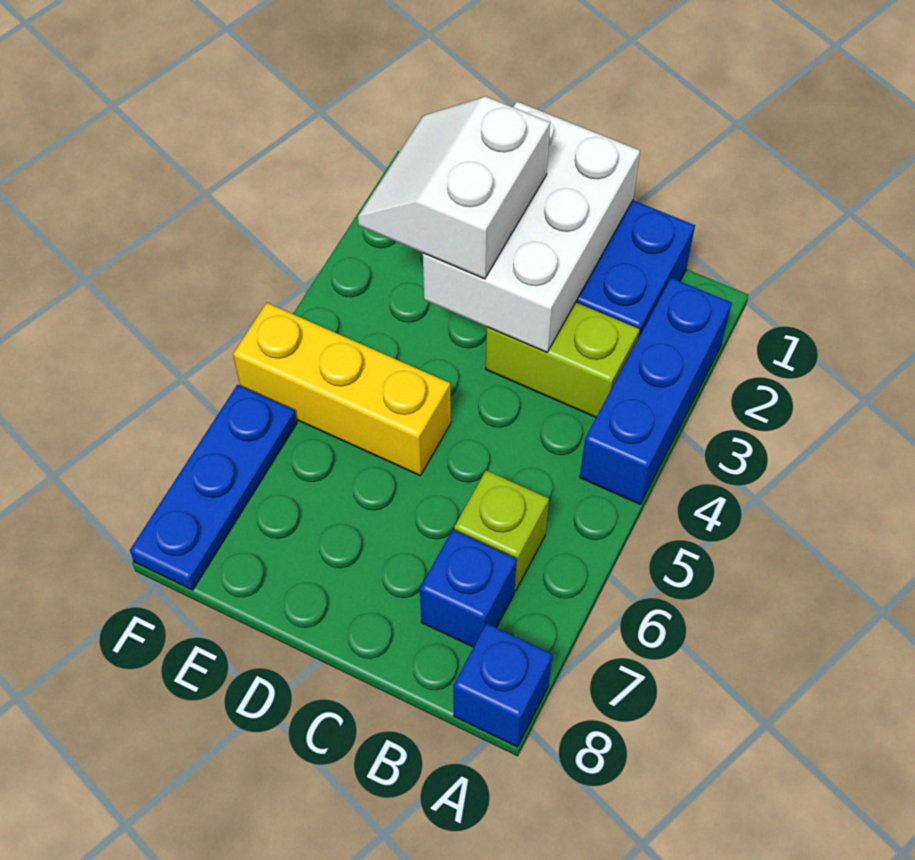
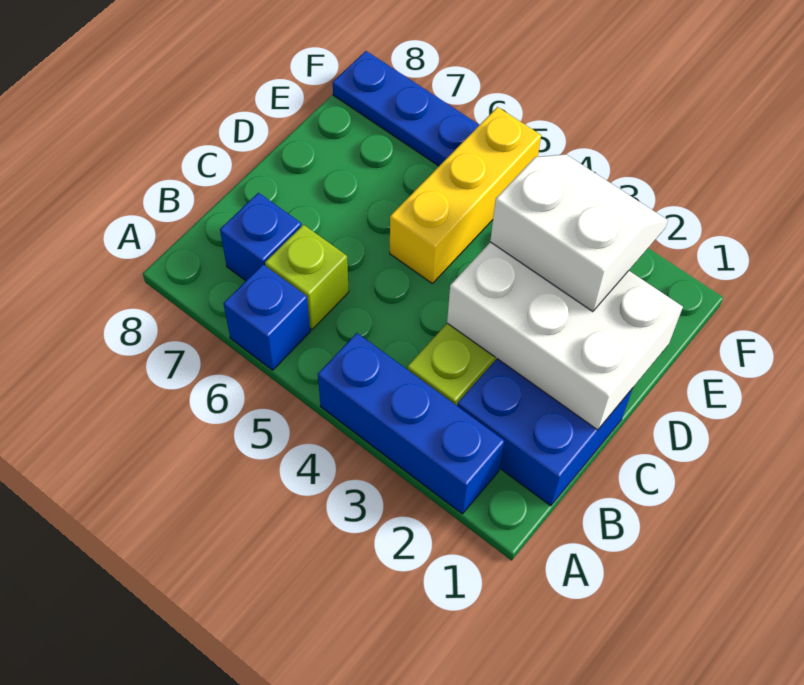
blue brick A8 level 1 -> blue brick A6 level 1

